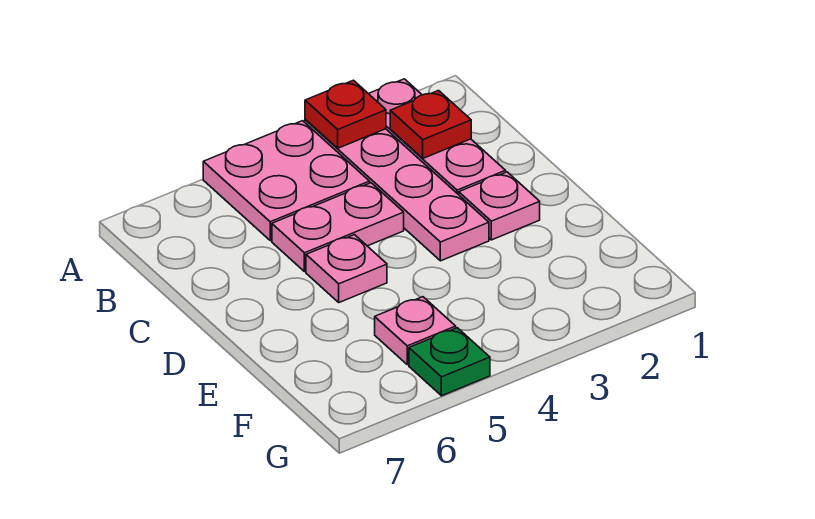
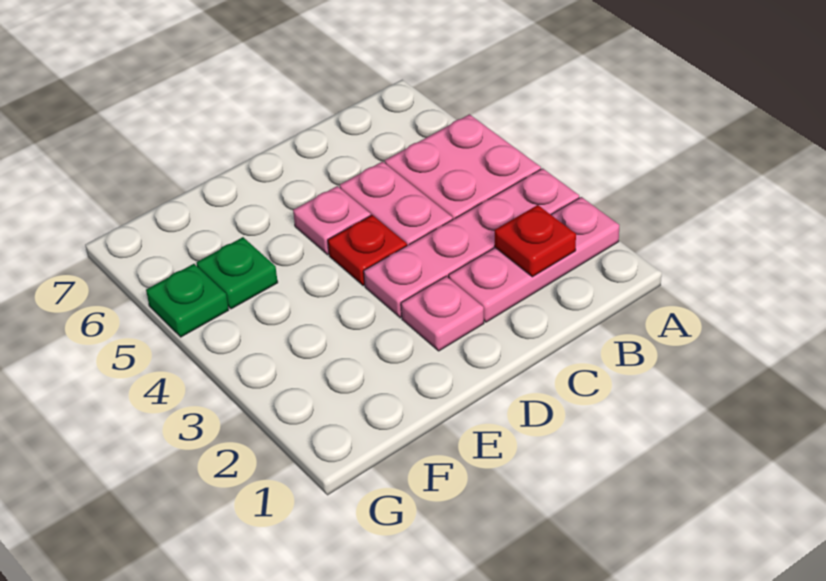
red plate A3 level 2 -> red plate D4 level 1
pink plate F5 level 1 -> green plate F5 level 1

